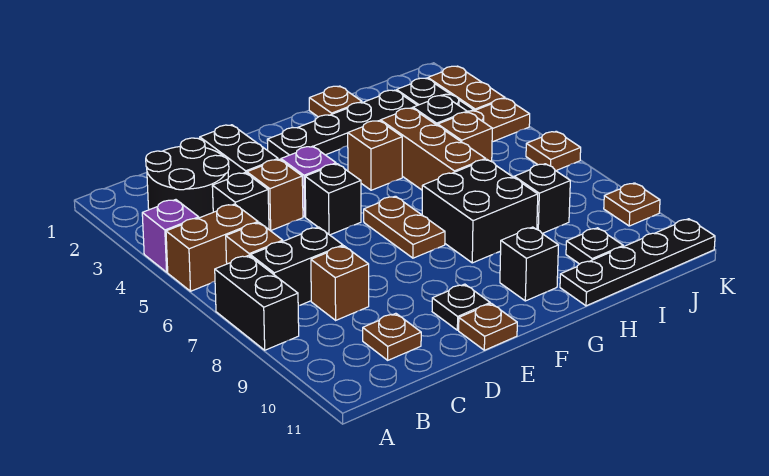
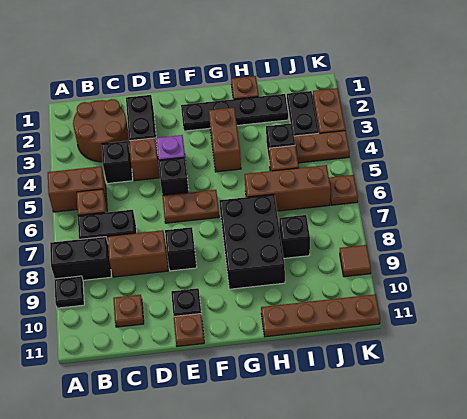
purple brick A4 level 1 -> none
black brick A7:A8 level 1 -> black brick A8:B8 level 1
black round brick B2:C3 level 1 -> brown round brick B2:C3 level 1
brown brick C8 level 1 -> brown brick C8:D8 level 1
brown plate F6:F7 level 1 -> brown plate E6:F6 level 1
brown brick G4 level 1 -> brown brick G3:G4 level 1
black brick G7:H8 level 1 -> black brick G7:H9 level 1
black brick G10 level 1 -> black brick E8 level 1
brown brick H4:H6 level 1 -> brown brick H6:J6 level 1
black plate H11:K11 level 1 -> brown plate H11:K11 level 1
black plate I10 level 1 -> black plate A9 level 1
brown plate K9 level 1 -> brown tile K9 level 1

